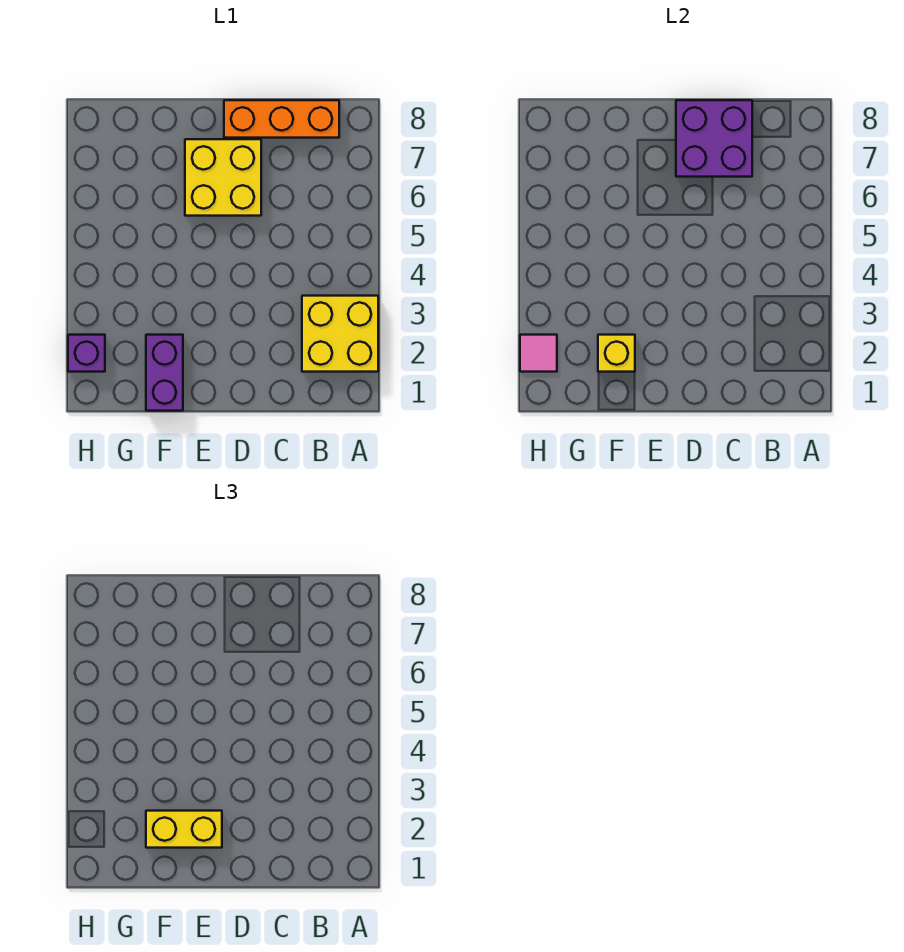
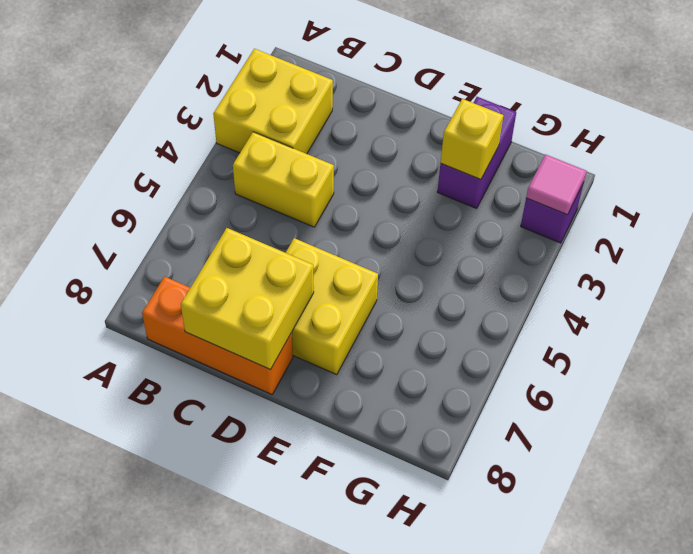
purple brick C7:D8 level 2 -> yellow brick C7:D8 level 2
yellow brick E2:F2 level 3 -> yellow brick B4:C4 level 1

